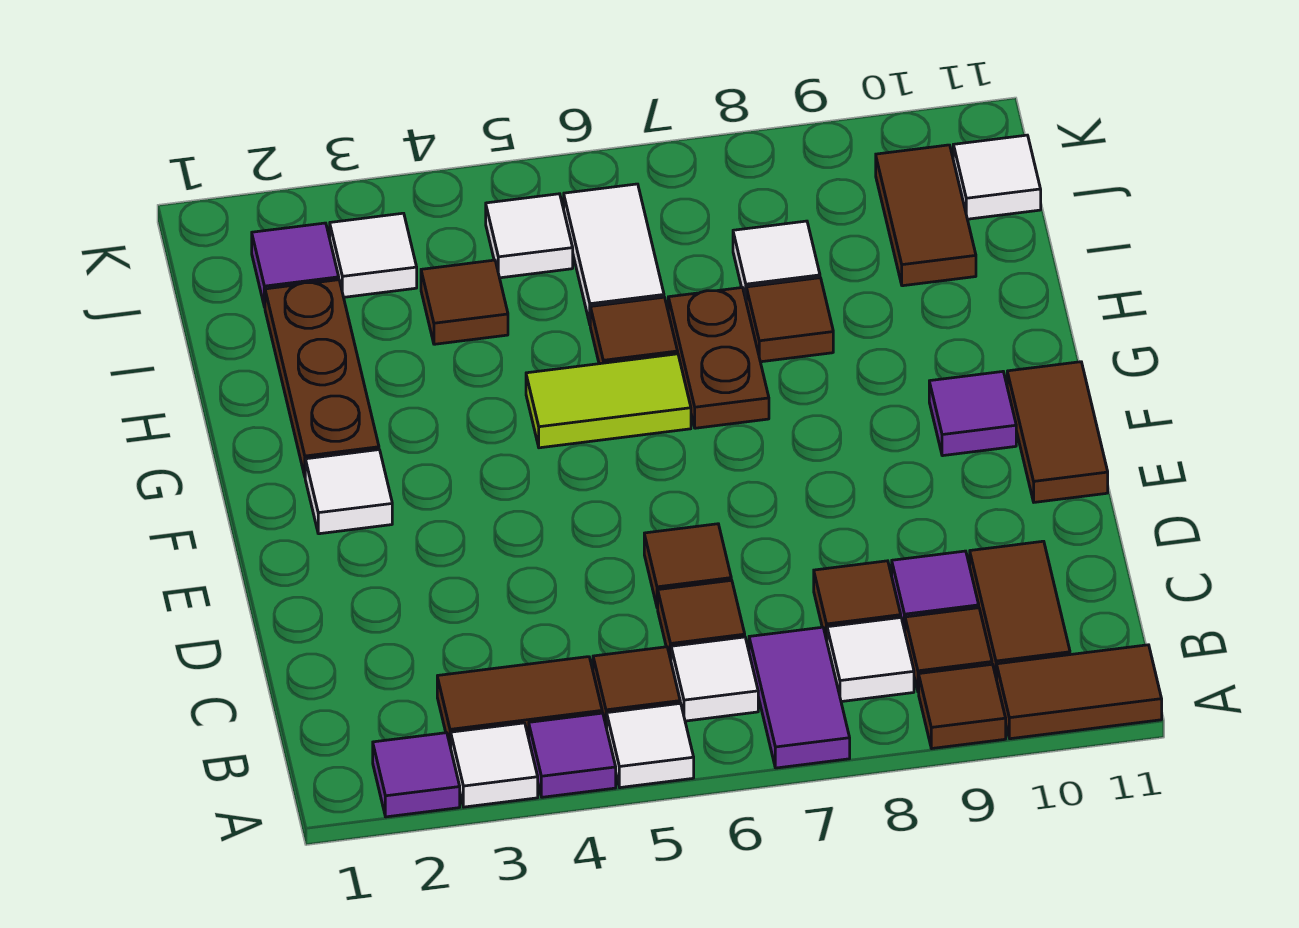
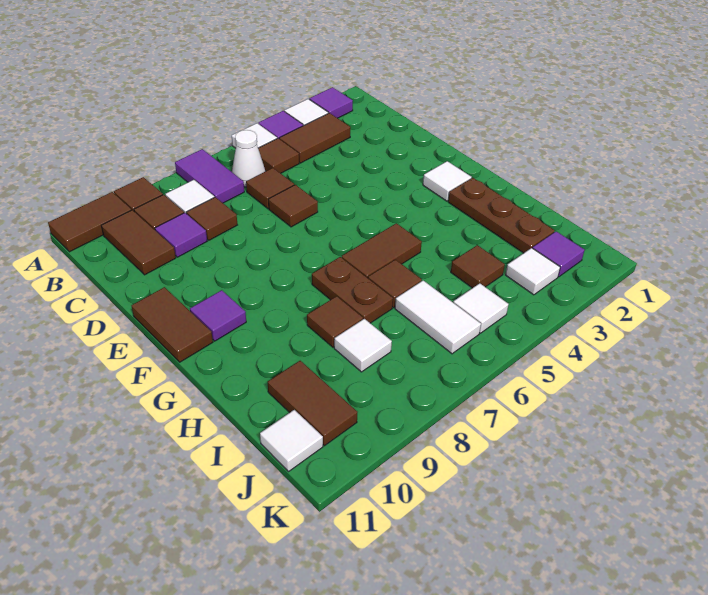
white tile B6 level 1 -> white cone B6 level 1
lime tile G5:G6 level 1 -> brown tile G5:G6 level 1

